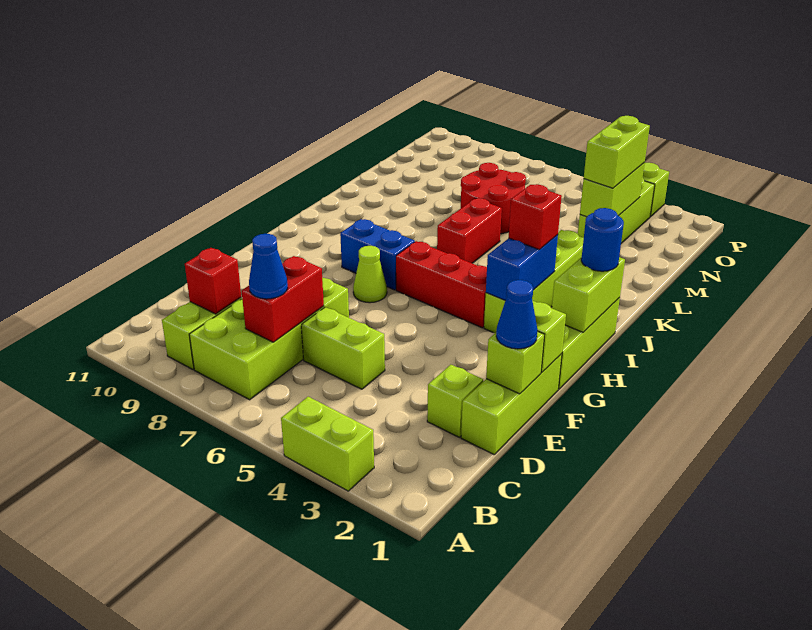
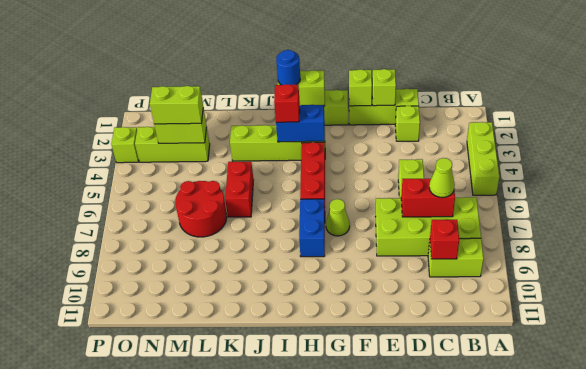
lime brick A3:A4 level 1 -> lime brick A3:A5 level 1
blue cone C7 level 3 -> lime cone C7 level 3
blue cone E1 level 3 -> none
red brick J6:K6 level 1 -> red brick K5:K6 level 1

